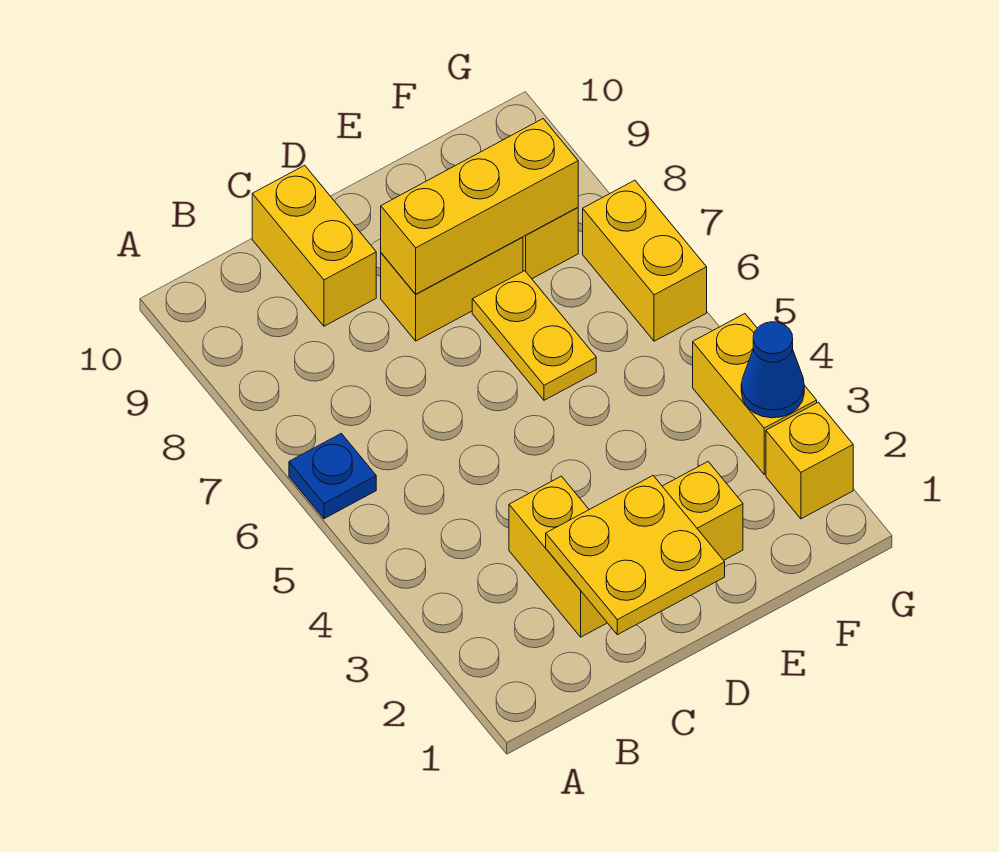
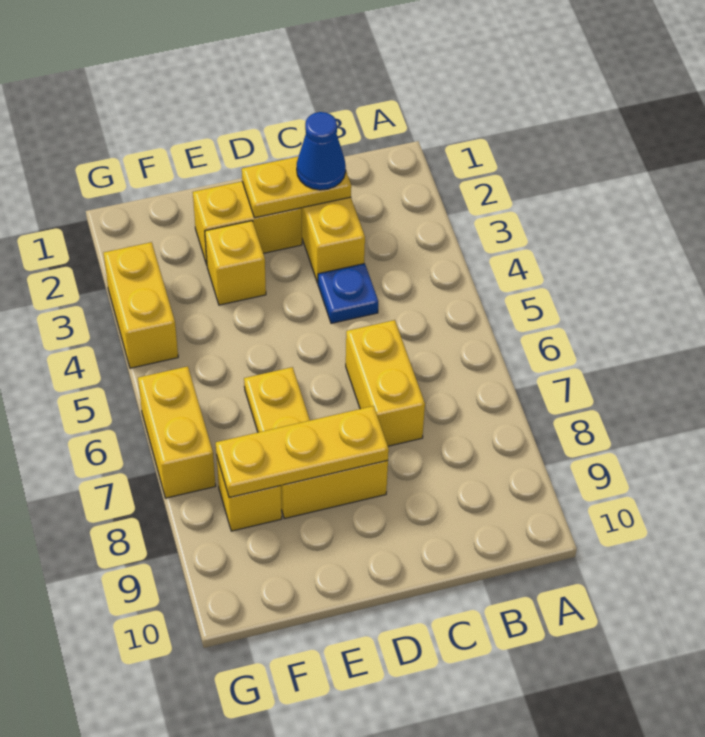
blue plate A6 level 1 -> blue plate C4 level 1
yellow plate C1:D2 level 2 -> yellow plate C2:D2 level 2
yellow brick C9:C10 level 1 -> yellow brick C6:C7 level 1
yellow brick D8:F8 level 2 -> yellow plate D8:F8 level 2
yellow brick G2 level 1 -> yellow brick E3 level 1
blue cone G3 level 2 -> blue cone C2 level 3

